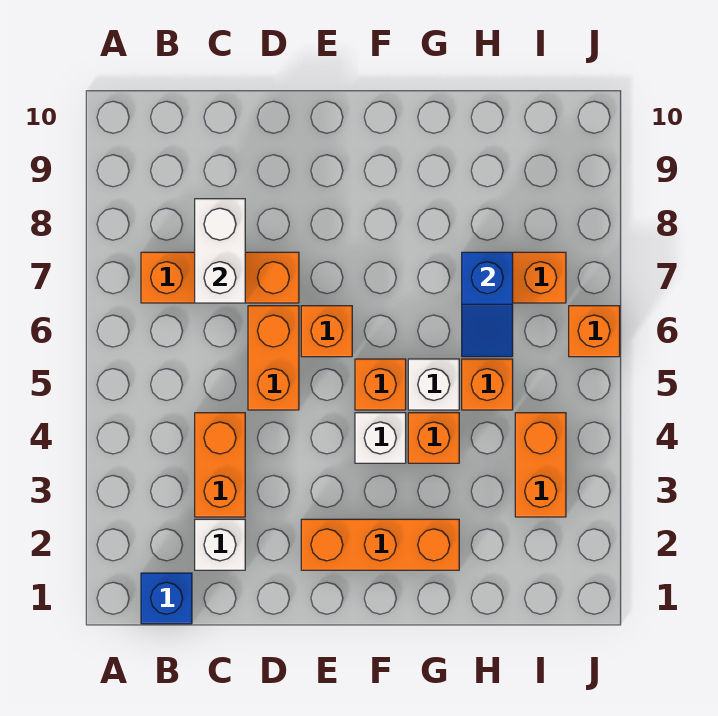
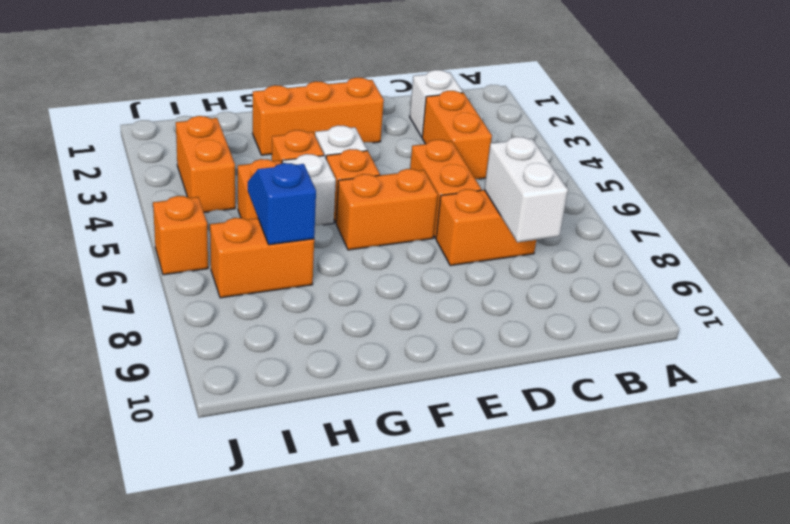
blue brick B1 level 1 -> none
orange brick B7:D7 level 1 -> orange brick C7:D7 level 1
orange brick E6 level 1 -> orange brick E6:F6 level 1

